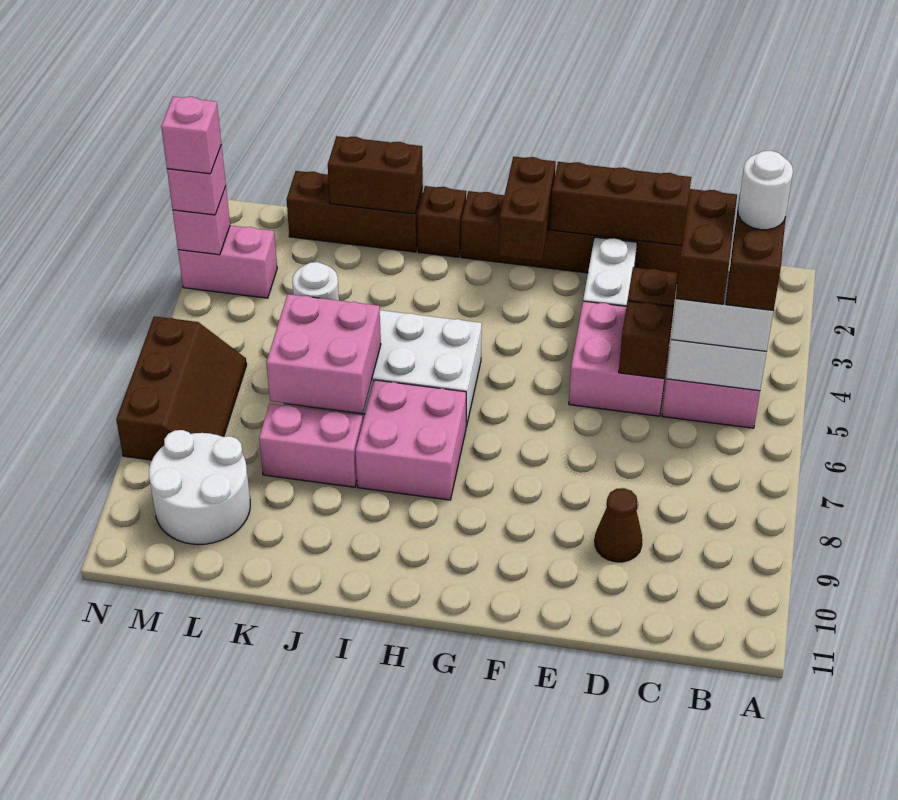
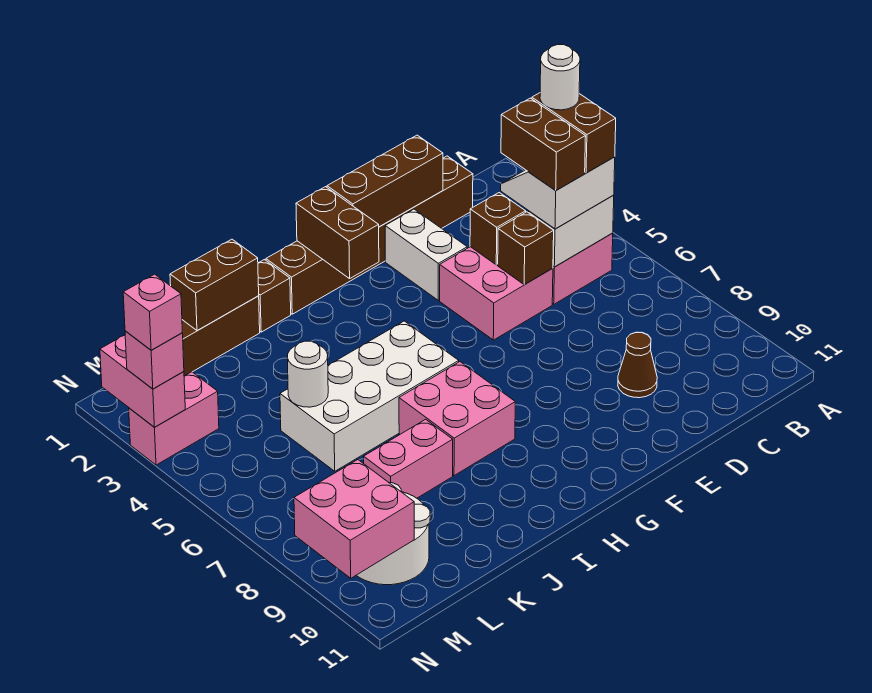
pink brick J6:K7 level 2 -> pink brick M9:N10 level 2
brown slope M6:N8 level 1 top N -> none
pink brick N3 level 2 -> pink brick N2:N3 level 2

